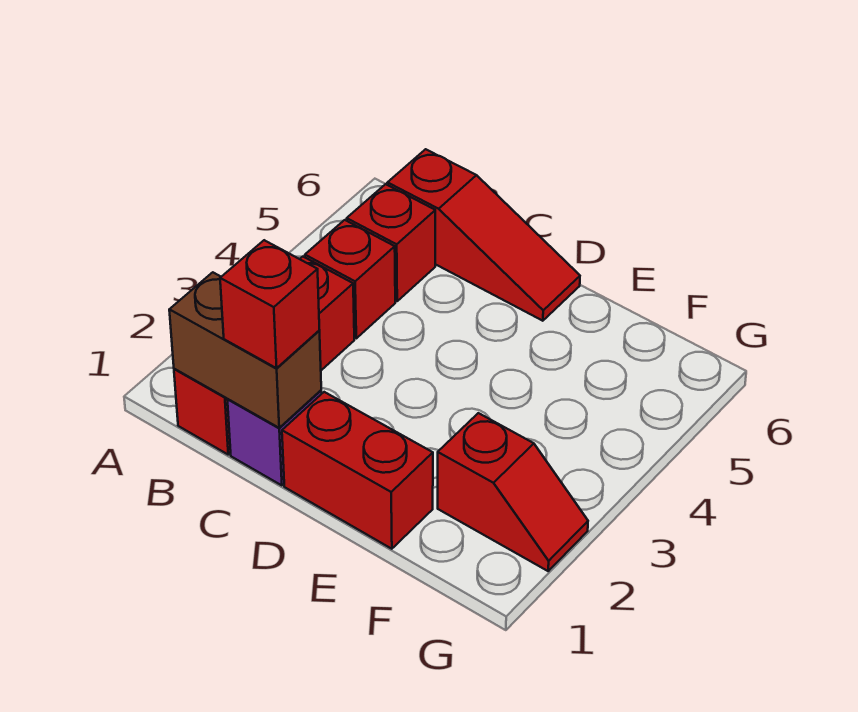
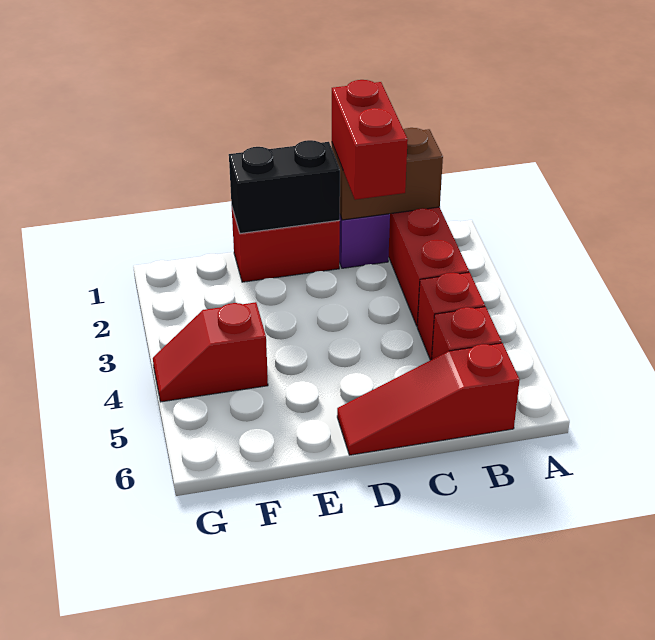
red brick C1 level 3 -> red brick C1:C2 level 3
none -> black brick D1:E1 level 2
red slope F2:G2 level 1 top F -> red slope F4:G4 level 1 top F

